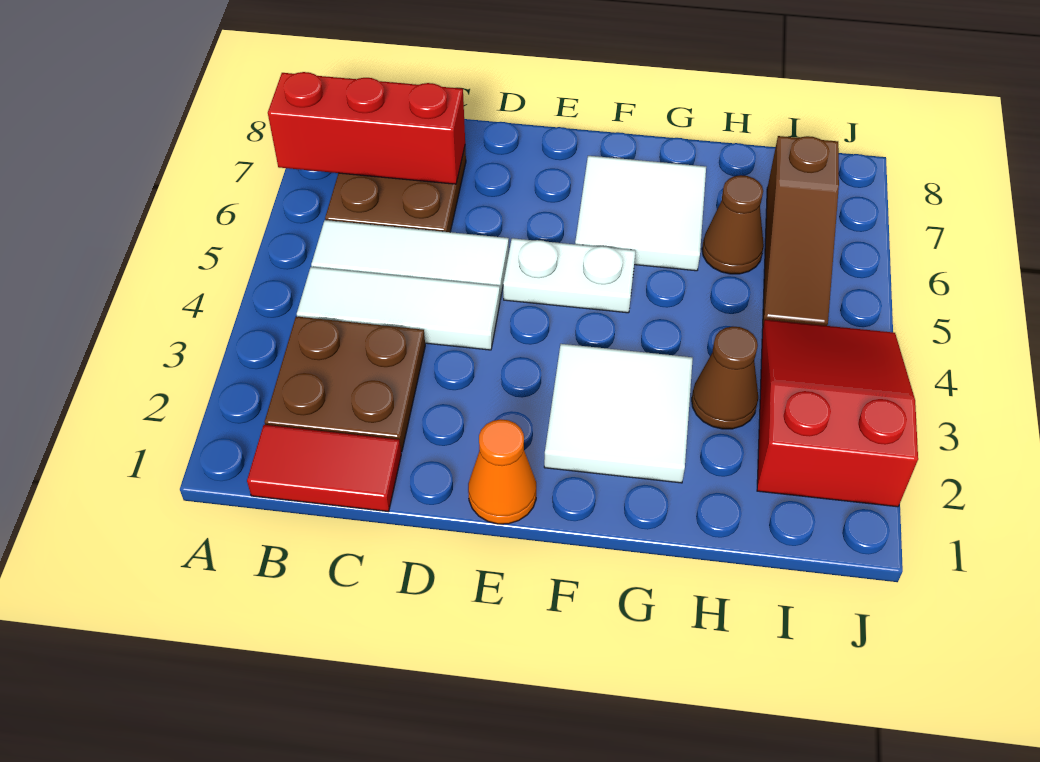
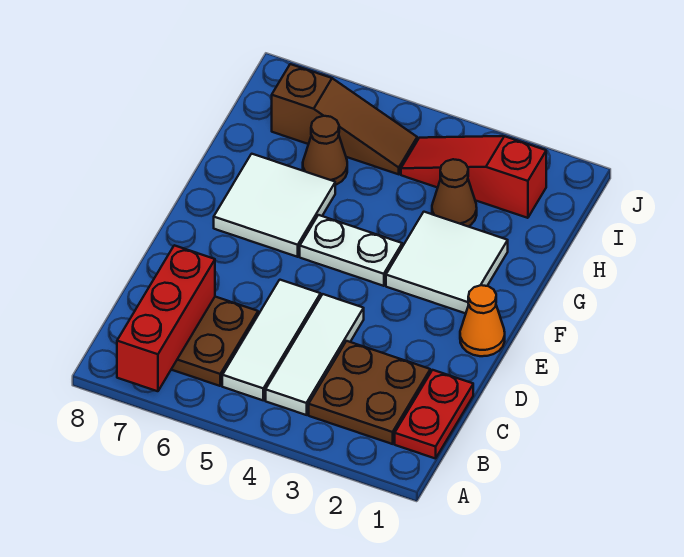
red tile B1:C1 level 1 -> red plate B1:C1 level 1
white plate E5:F5 level 1 -> white plate F4:F5 level 1
red slope I2:J4 level 1 top 2 -> red slope I2:I4 level 1 top 2

